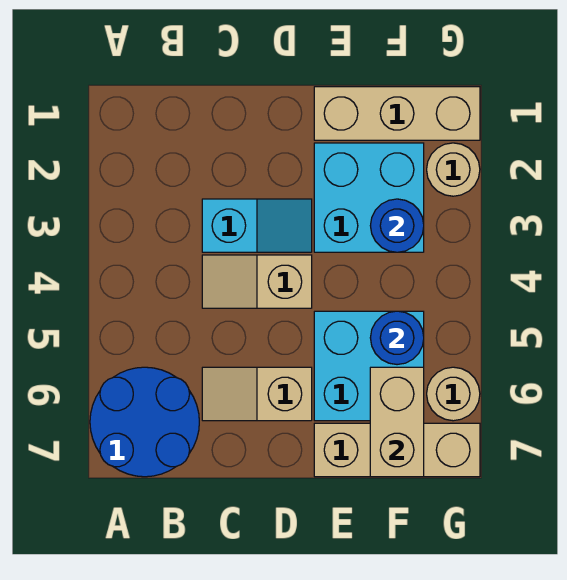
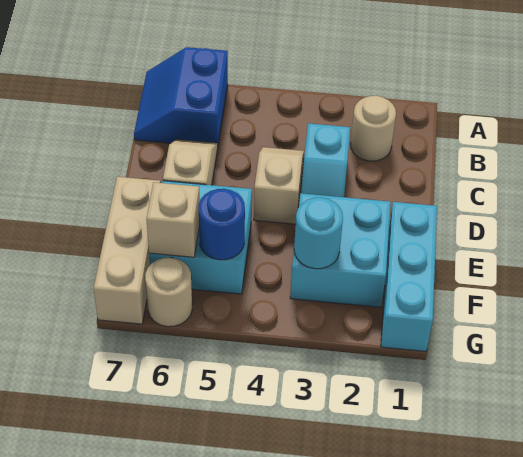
blue round brick A6:B7 level 1 -> blue slope A6:B7 level 1 top 6
tan brick E1:G1 level 1 -> cyan brick E1:G1 level 1
blue round brick F3 level 2 -> cyan round brick F3 level 2
tan brick F6:F7 level 2 -> tan brick F6 level 2
tan round brick G2 level 1 -> tan round brick B2 level 1

